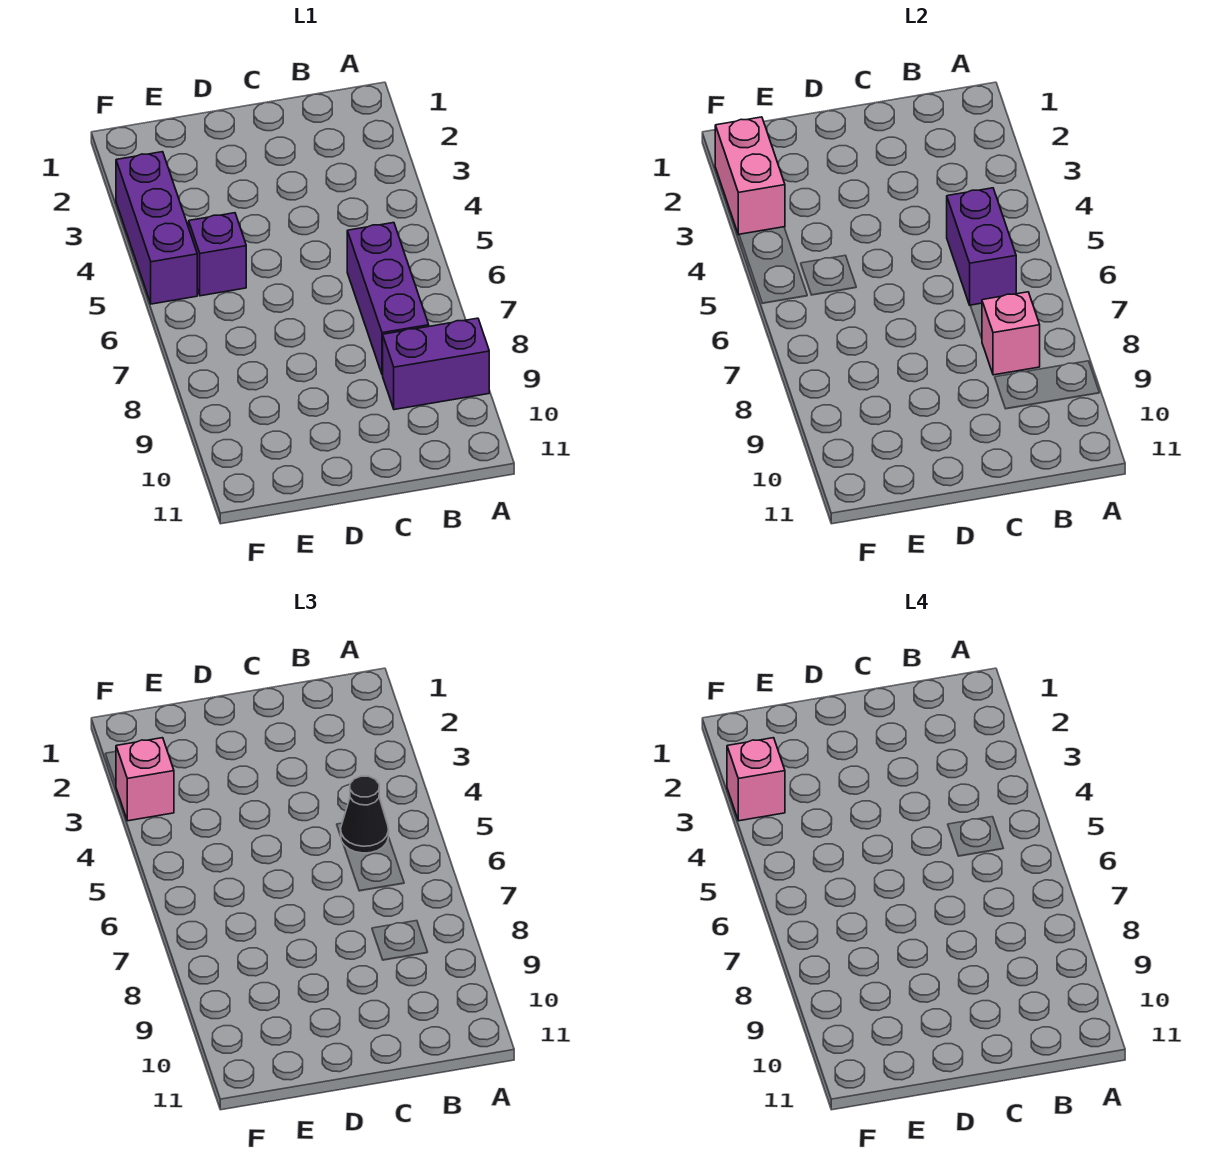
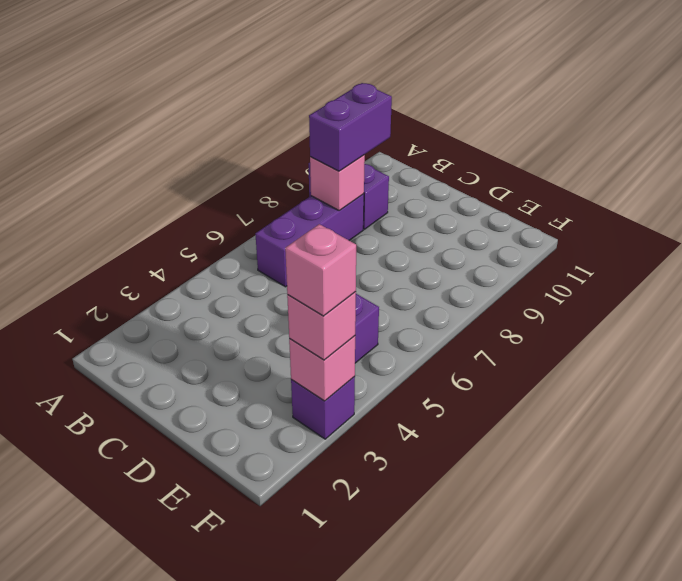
purple brick B5:B6 level 2 -> purple brick B8:B9 level 3
black cone B5 level 3 -> none
pink brick F2:F3 level 2 -> pink brick F3 level 2
purple brick F3:F5 level 1 -> purple brick F3 level 1

